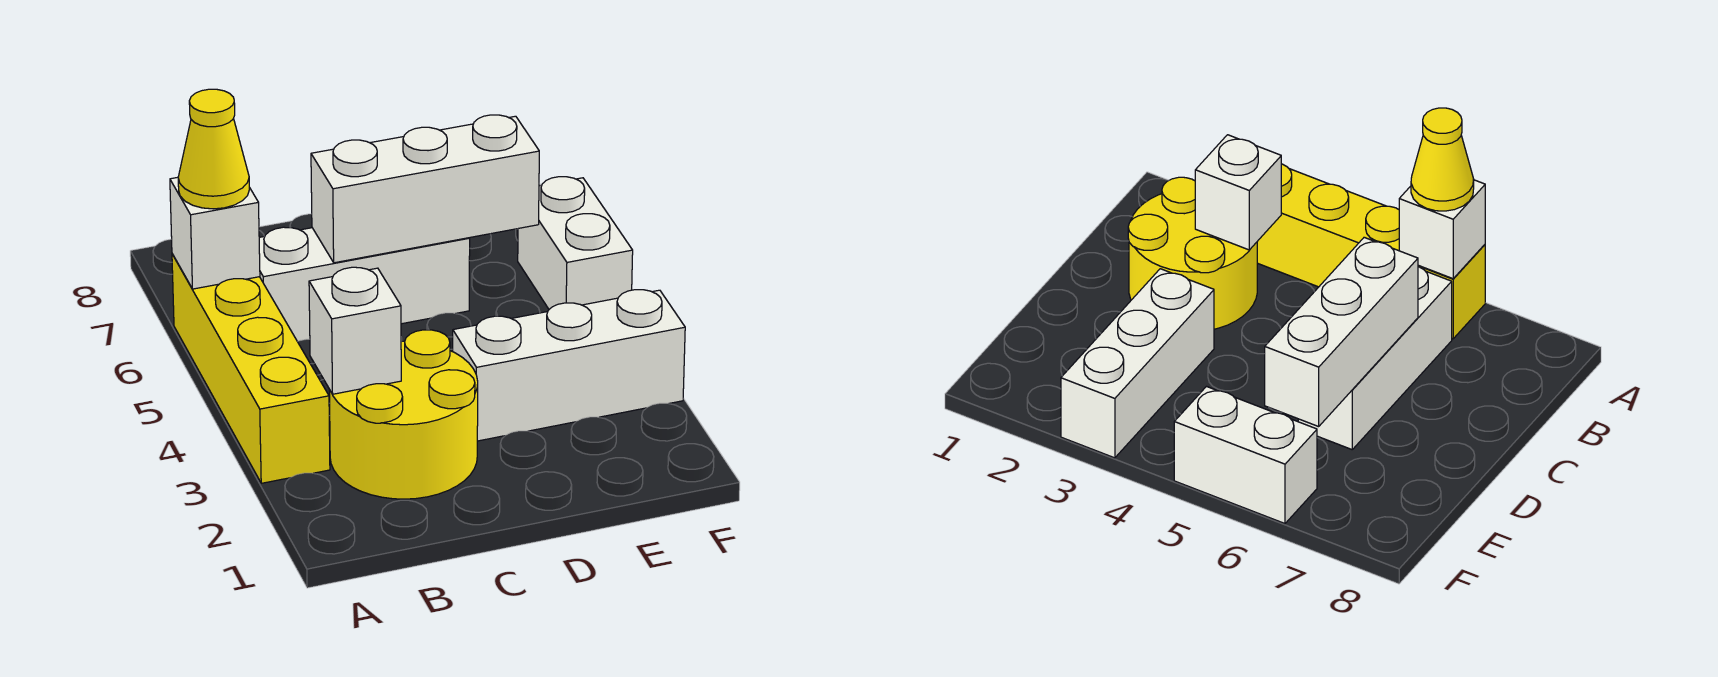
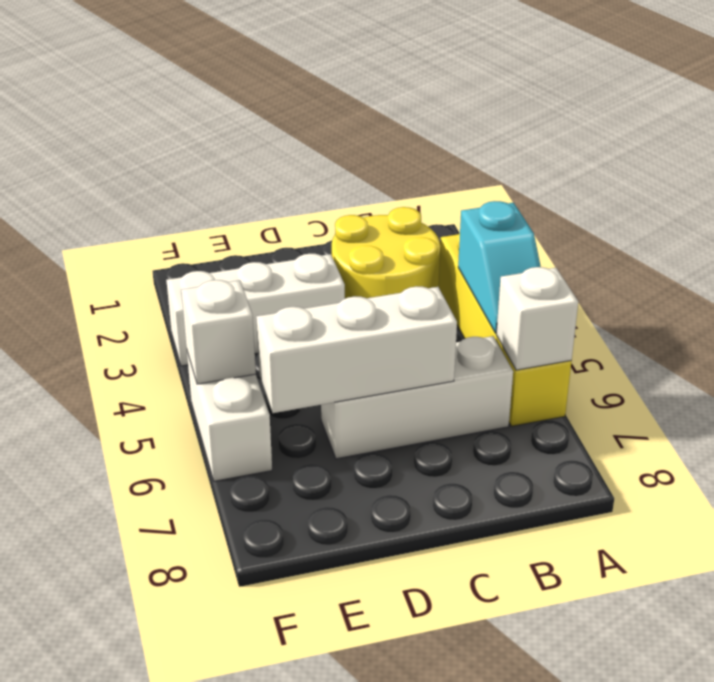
none -> cyan slope A4:A5 level 2 top 4
yellow cone A6 level 3 -> none
white brick B3 level 2 -> white brick F5 level 2

